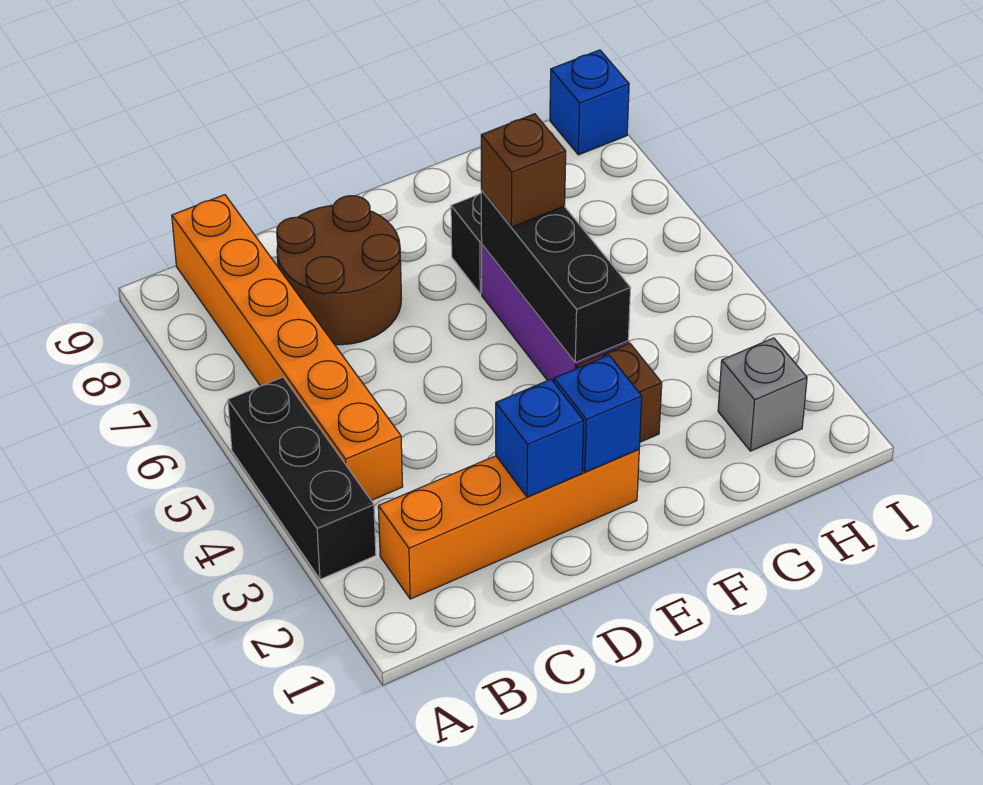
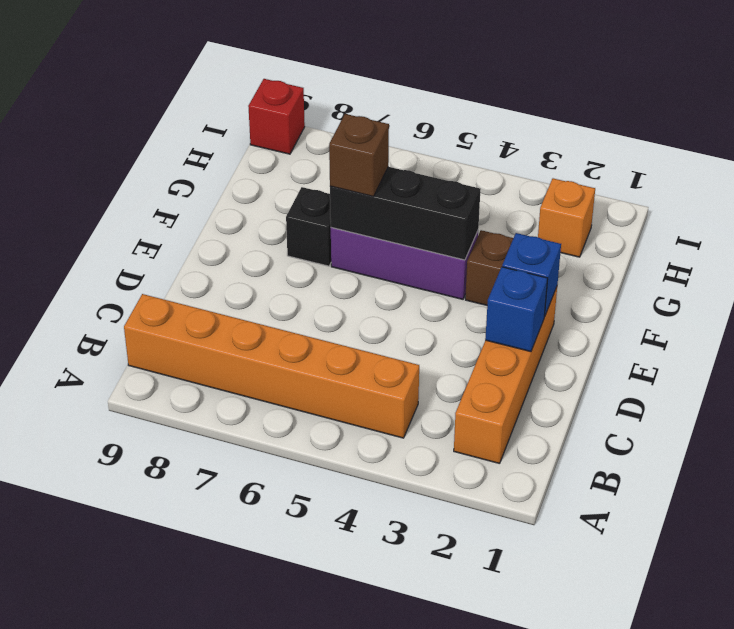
black brick A3:A5 level 1 -> none
brown round brick C7:D8 level 1 -> none
grey brick H2 level 1 -> orange brick H2 level 1
blue brick I9 level 1 -> red brick I9 level 1

